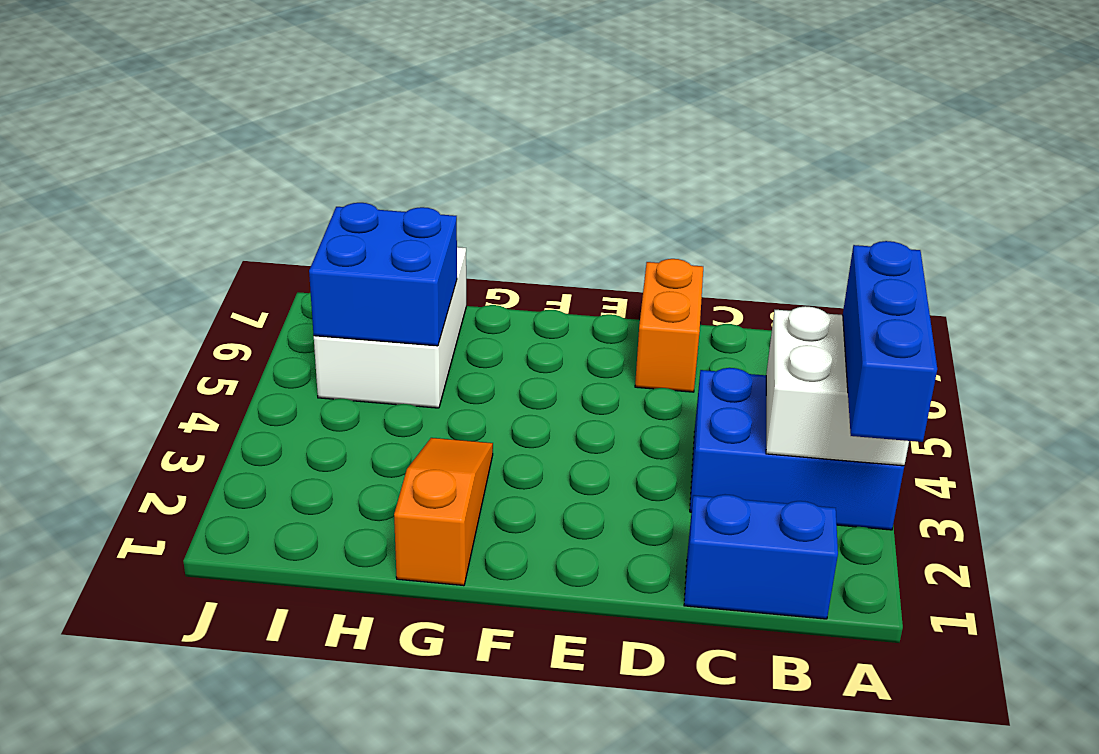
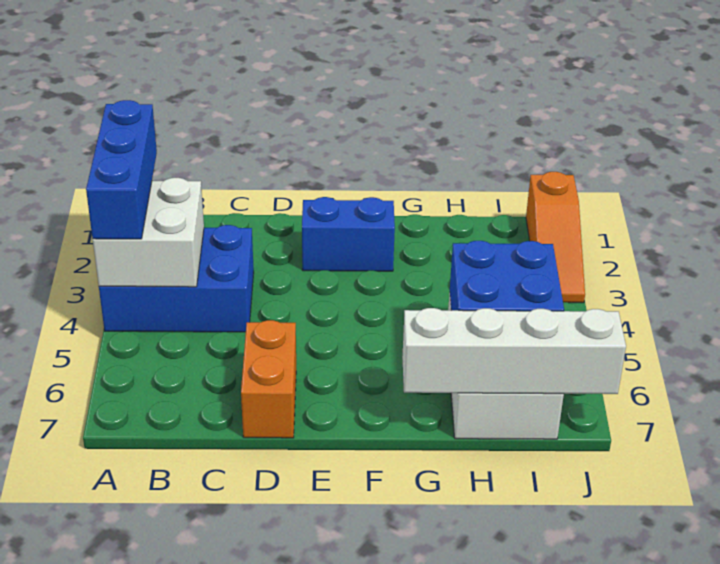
blue brick B1:C1 level 1 -> blue brick E2:F2 level 1
orange slope G1:G3 level 1 top 1 -> orange slope J1:J3 level 1 top 1
none -> white brick G7:J7 level 2

